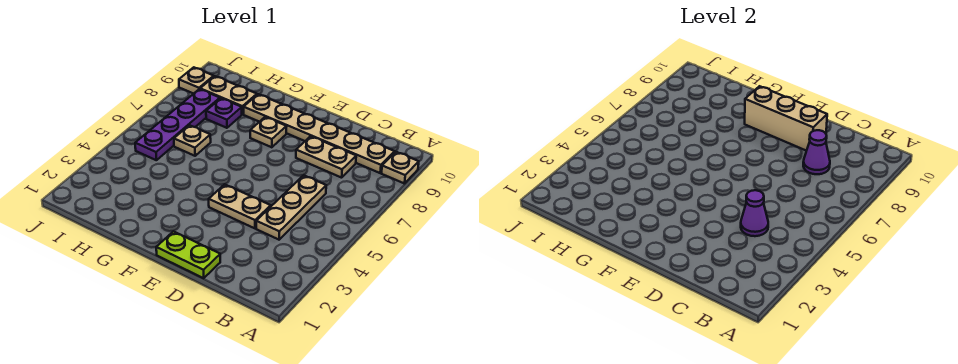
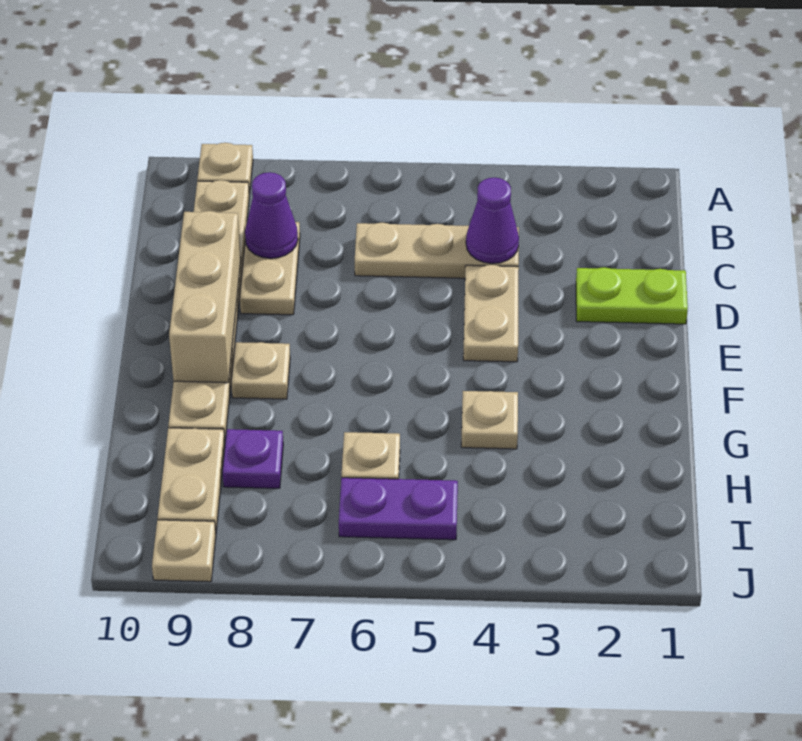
lime plate D1:E1 level 1 -> lime plate D1:D2 level 1
none -> tan plate G4 level 1
purple plate I5:I8 level 1 -> purple plate I5:I6 level 1

